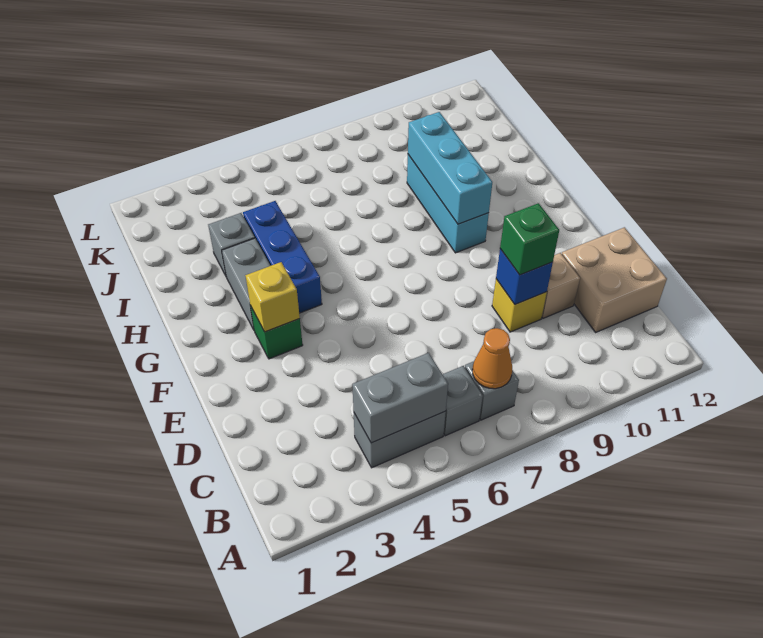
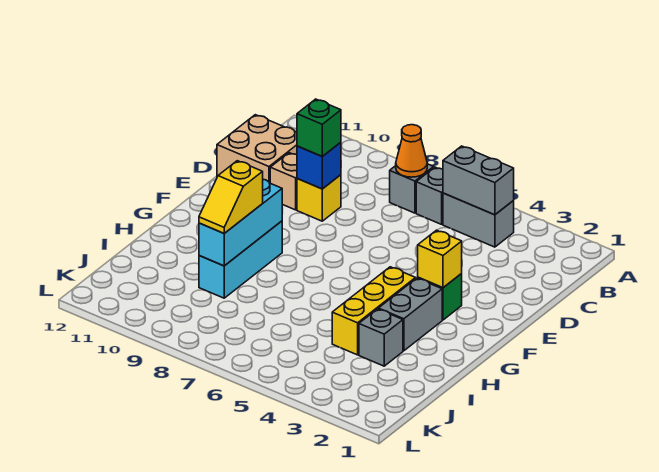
blue brick G4:I4 level 1 -> yellow brick G4:I4 level 1
none -> yellow slope H9:I9 level 3 top H

